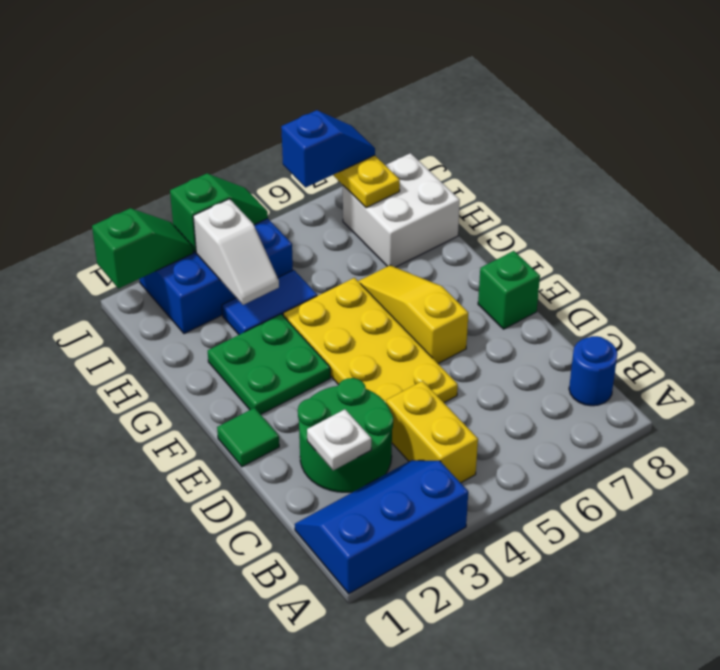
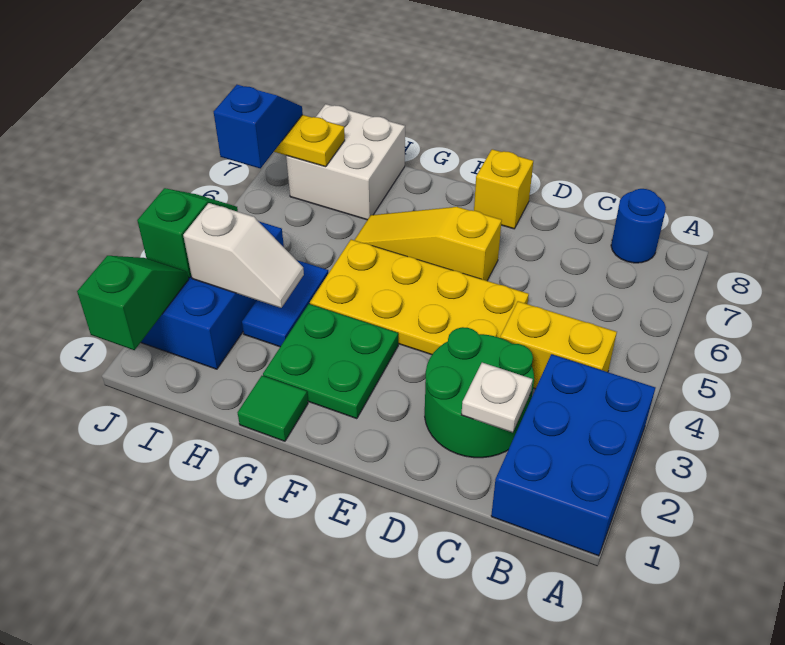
blue slope A1:B3 level 1 top A -> blue brick A1:B3 level 1
green tile E1 level 1 -> green tile G1 level 1
green brick E8 level 1 -> yellow brick E8 level 1

